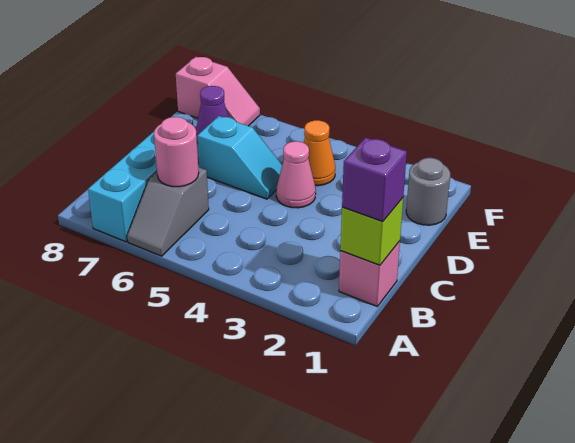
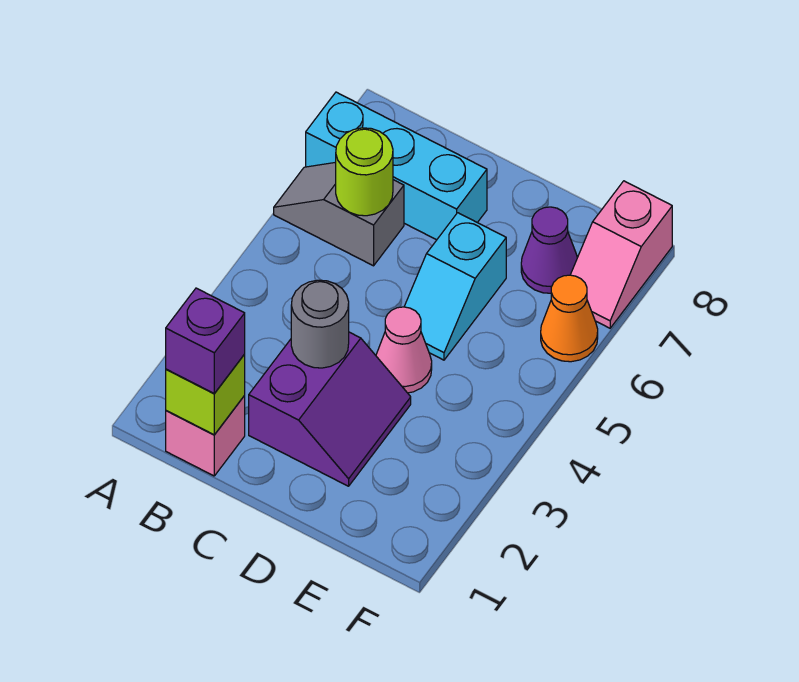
pink round brick B6 level 2 -> lime round brick B6 level 2
none -> purple slope C2:D3 level 1 top C
grey round brick E1 level 1 -> grey round brick C3 level 2
orange cone E4 level 1 -> orange cone F6 level 1

